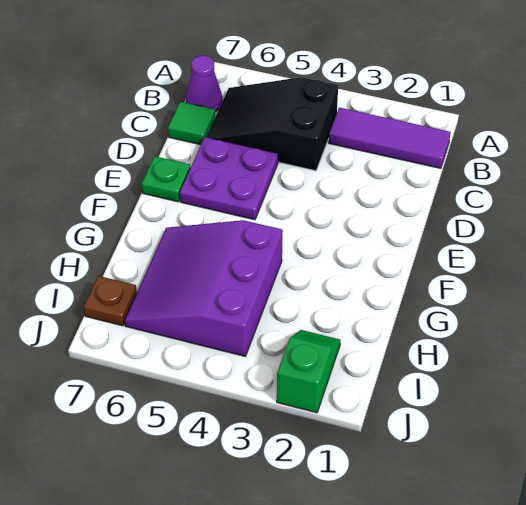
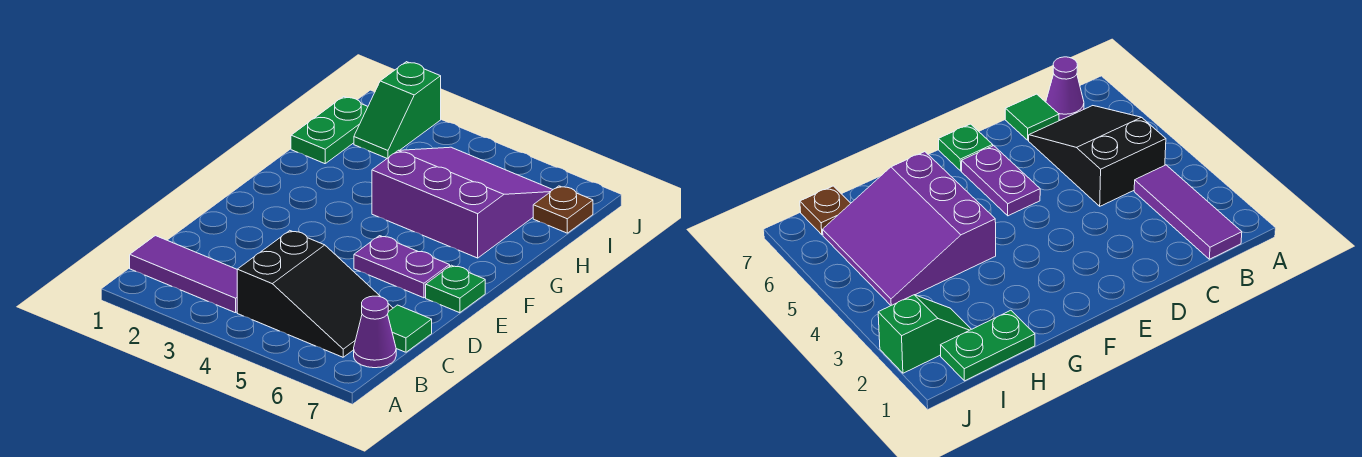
purple plate D5:E6 level 1 -> purple plate E5:E6 level 1
purple slope G4:I6 level 1 top 4 -> purple slope G4:I6 level 1 top G
none -> green plate H1:I1 level 1

